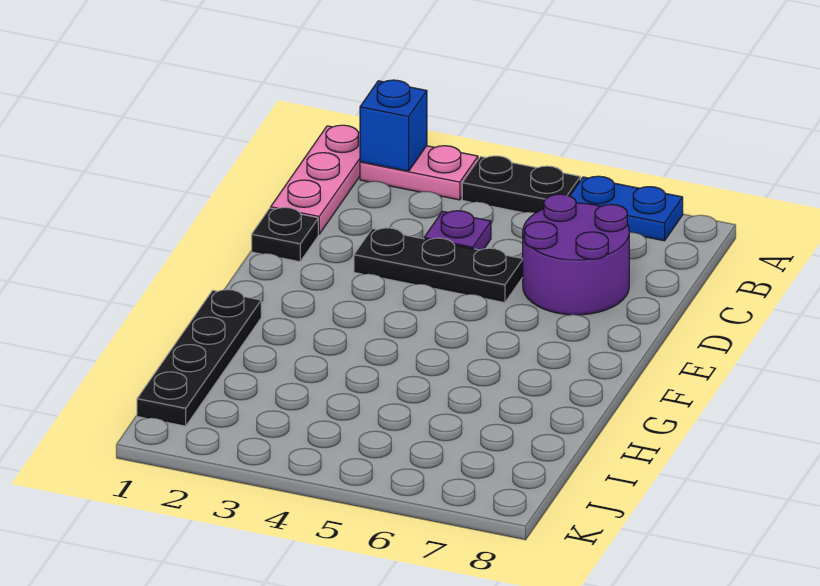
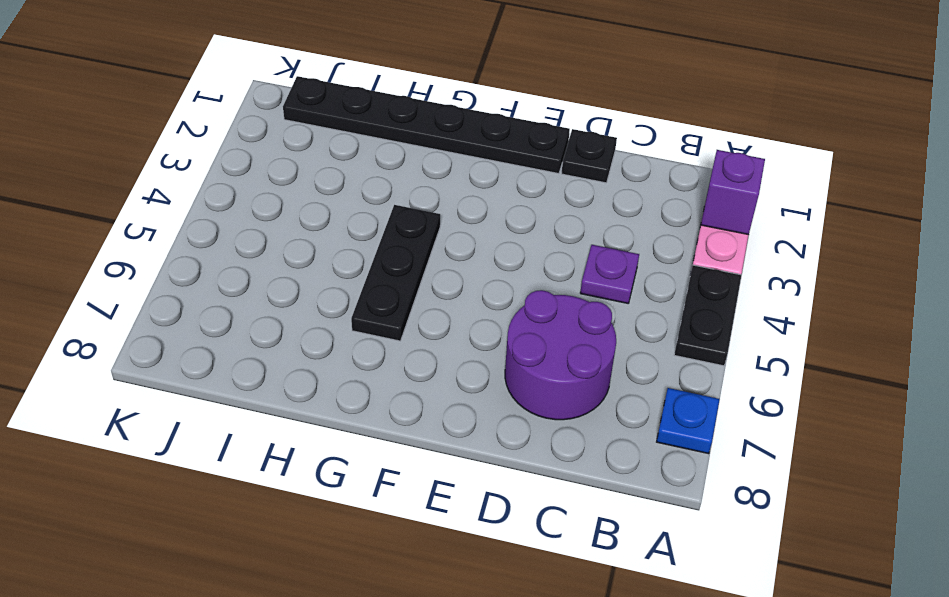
pink plate A1:C1 level 1 -> none
blue brick A2 level 2 -> purple brick A2 level 2
blue plate A6:A7 level 1 -> blue plate A7 level 1
black plate D3:D5 level 1 -> black plate G4:G6 level 1
black plate G1:J1 level 1 -> black plate E1:J1 level 1

